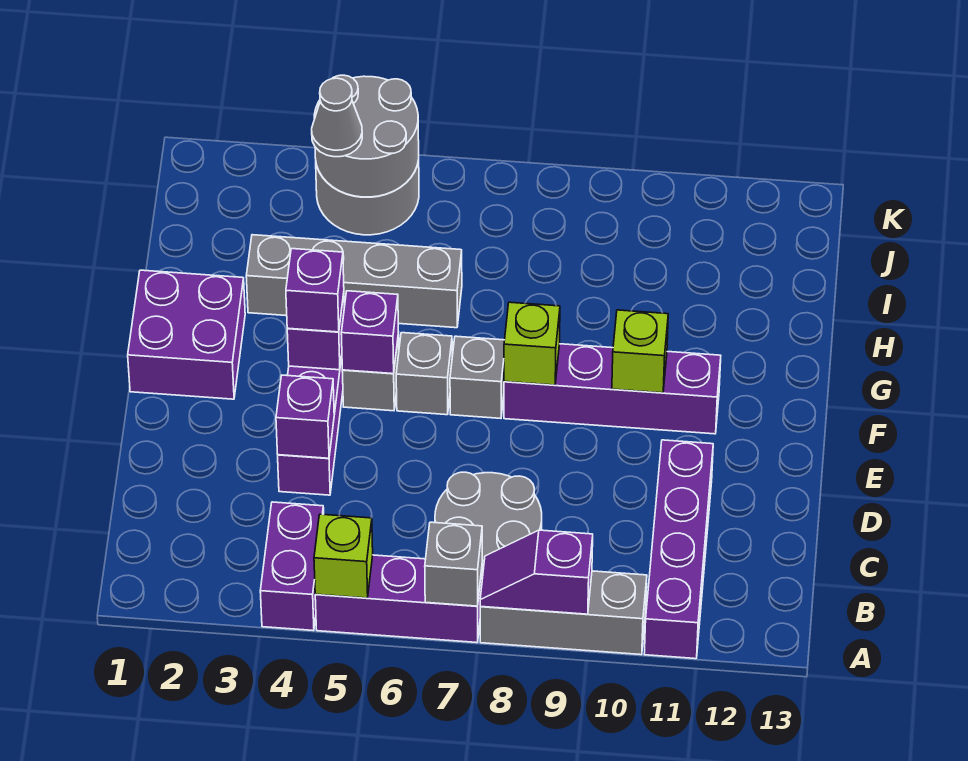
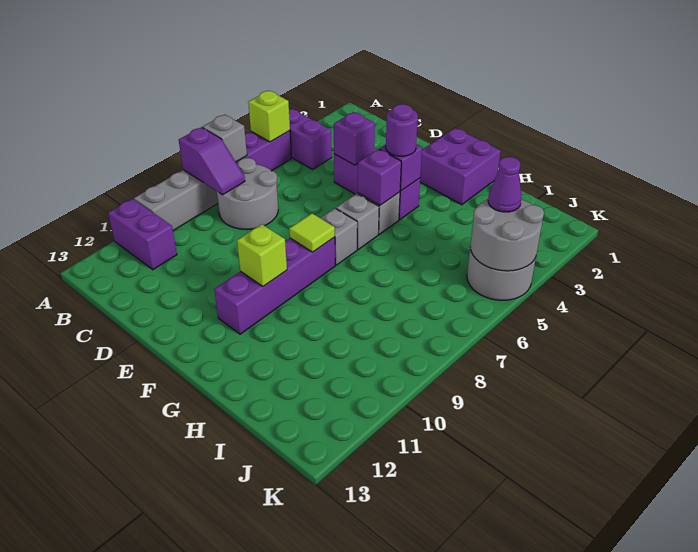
purple slope A8:A9 level 2 top 9 -> purple slope A8:B8 level 2 top A
purple brick A11:D11 level 1 -> purple brick A11:B11 level 1
purple brick F4 level 3 -> purple round brick F4 level 3
lime brick F8 level 2 -> lime tile F8 level 2
grey brick H3:H6 level 1 -> none
grey cone J4 level 3 -> purple cone J4 level 3

